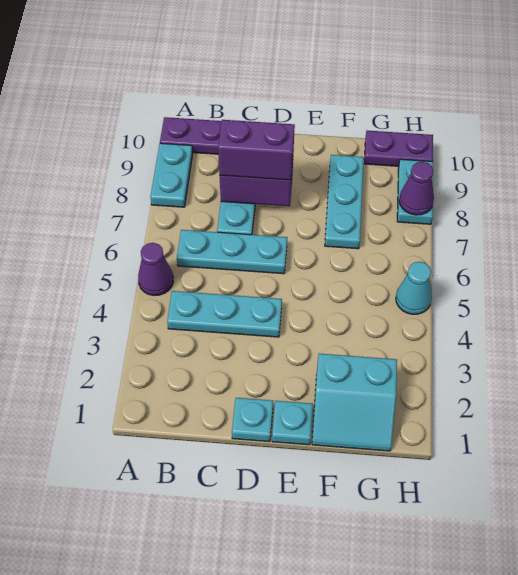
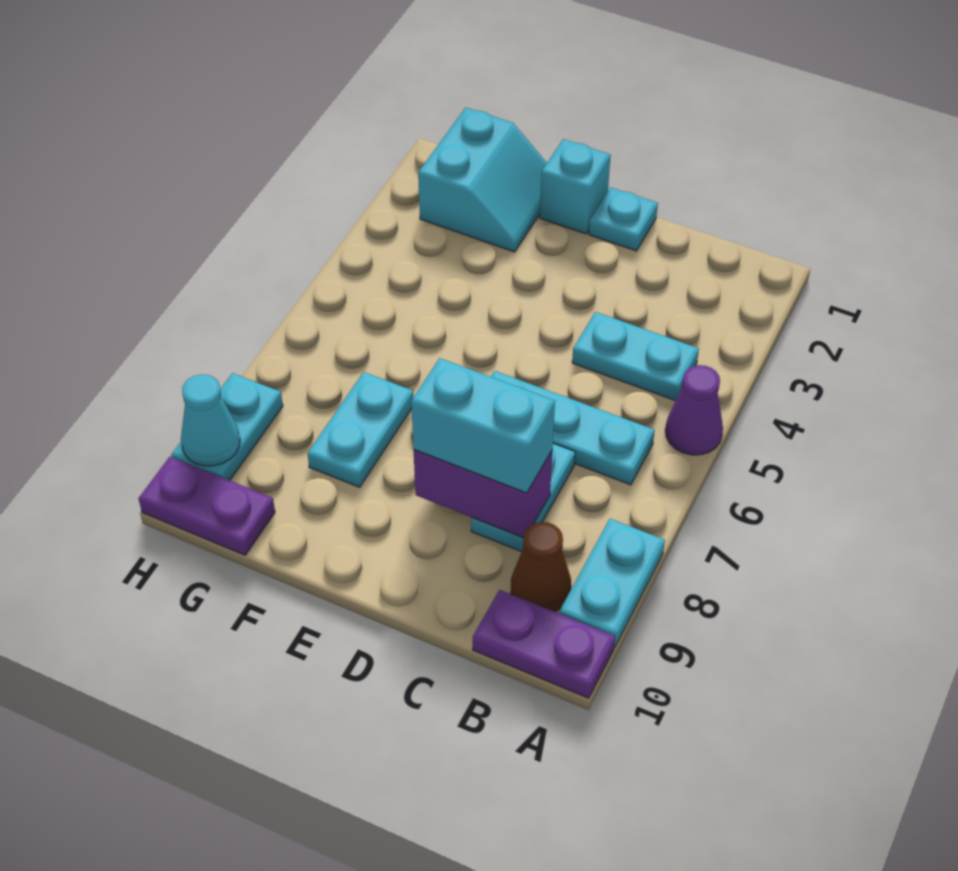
cyan plate B4:D4 level 1 -> cyan plate B4:C4 level 1
none -> brown cone B9 level 1
purple brick C8:D8 level 3 -> cyan brick C8:D8 level 3
cyan plate E1 level 1 -> cyan brick E1 level 1
cyan slope F1:G2 level 1 top 2 -> cyan slope F1:G2 level 1 top G
cyan plate F7:F9 level 1 -> cyan plate F7:F8 level 1
cyan cone H5 level 1 -> cyan cone H9 level 2
purple cone H8 level 2 -> none

